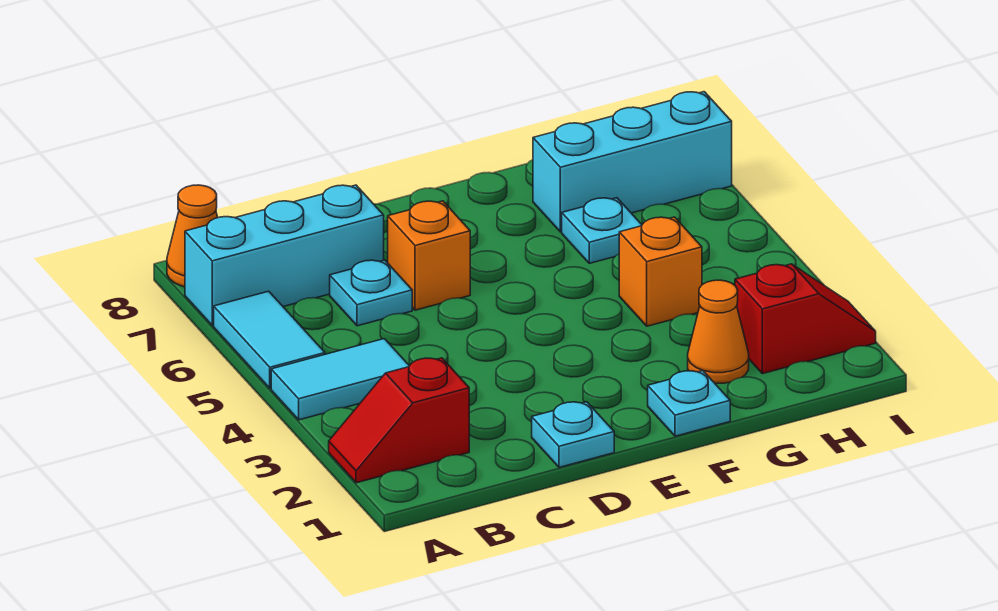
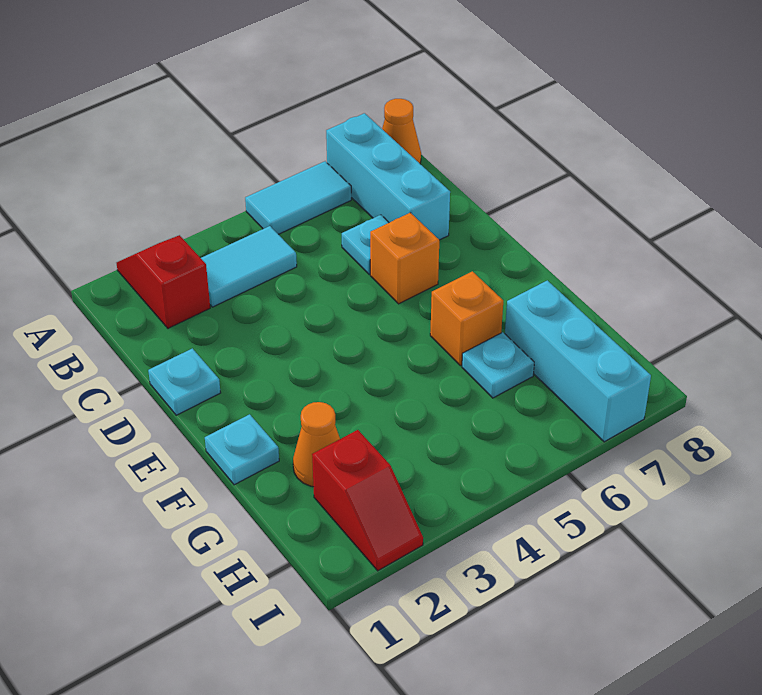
cyan tile A4:B4 level 1 -> cyan tile B3:B4 level 1
orange brick G4 level 1 -> orange brick F6 level 1

